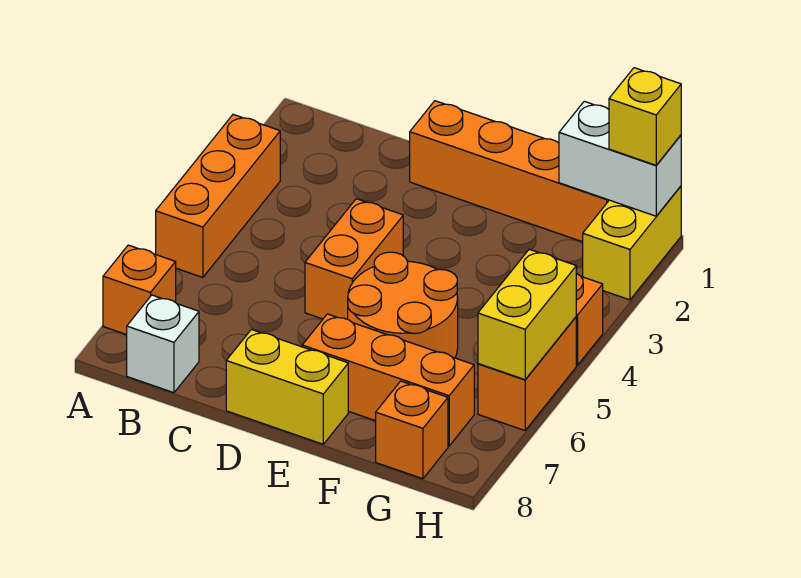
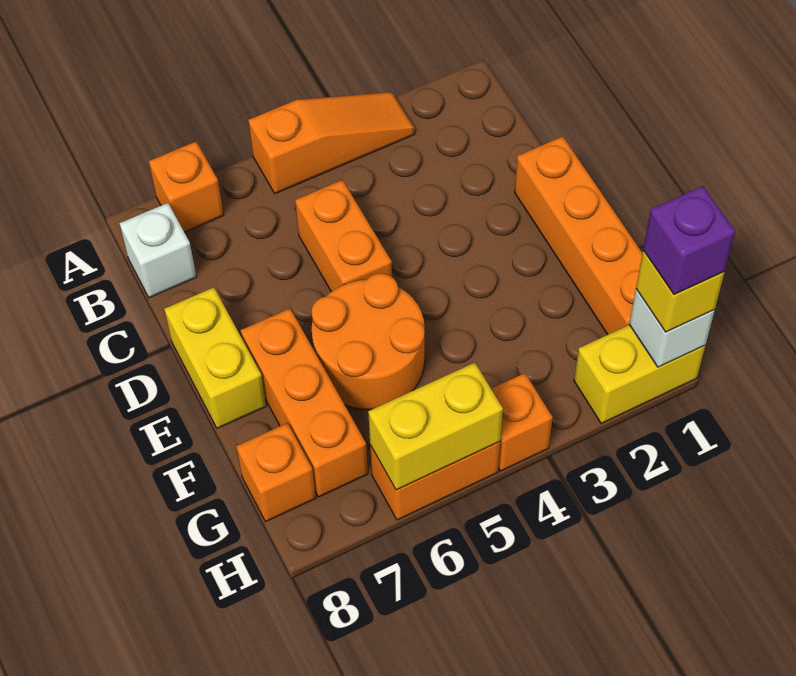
orange brick A3:A5 level 1 -> orange slope A3:A5 level 1 top 5
orange brick D4:D5 level 1 -> orange brick C5:D5 level 1
white brick G1:H1 level 2 -> white brick H1 level 2
none -> purple brick H1 level 4

